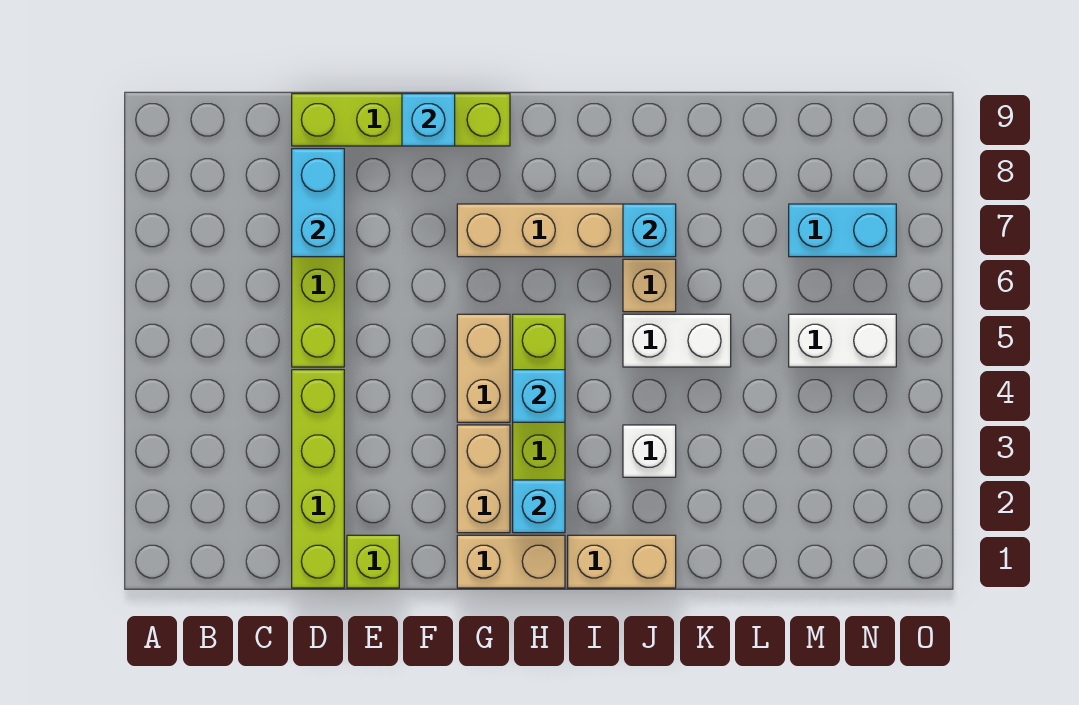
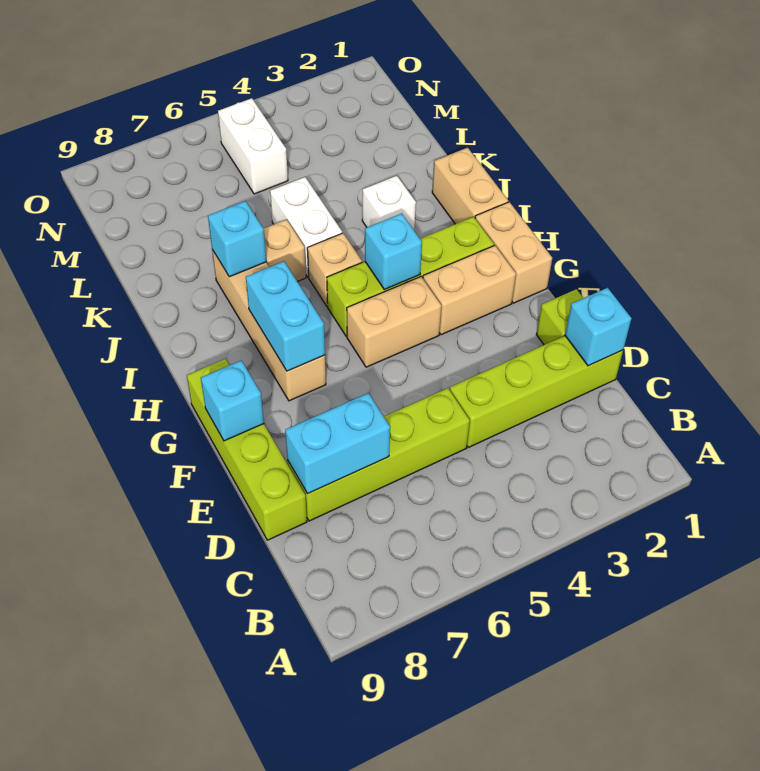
cyan brick H2 level 2 -> cyan brick D1 level 2
none -> tan brick I5 level 1
cyan brick M7:N7 level 1 -> cyan brick G7:H7 level 2

